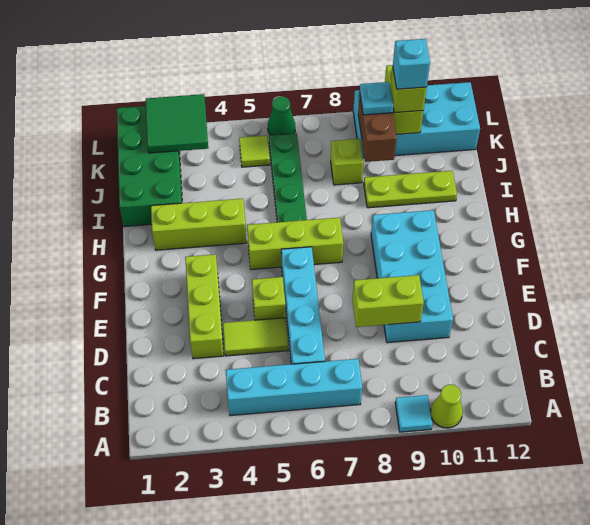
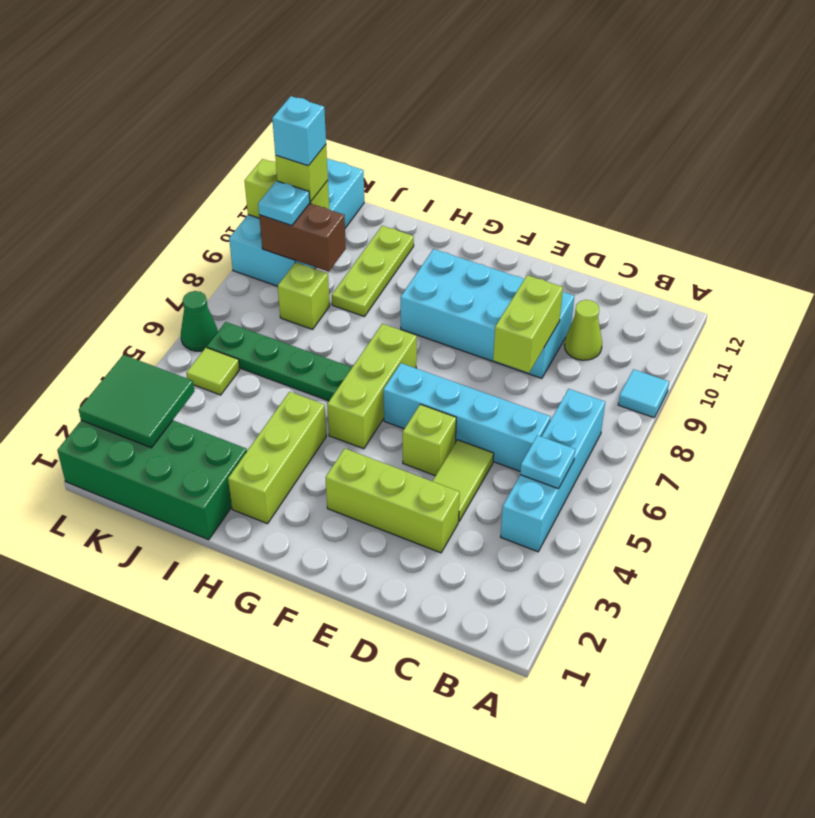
lime cone A10 level 1 -> lime cone C10 level 1
none -> cyan plate B5 level 2

